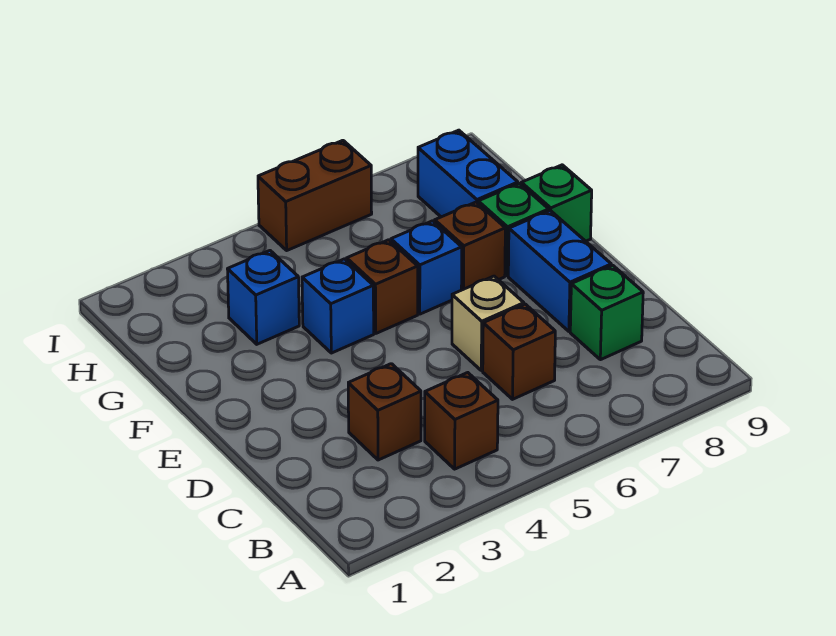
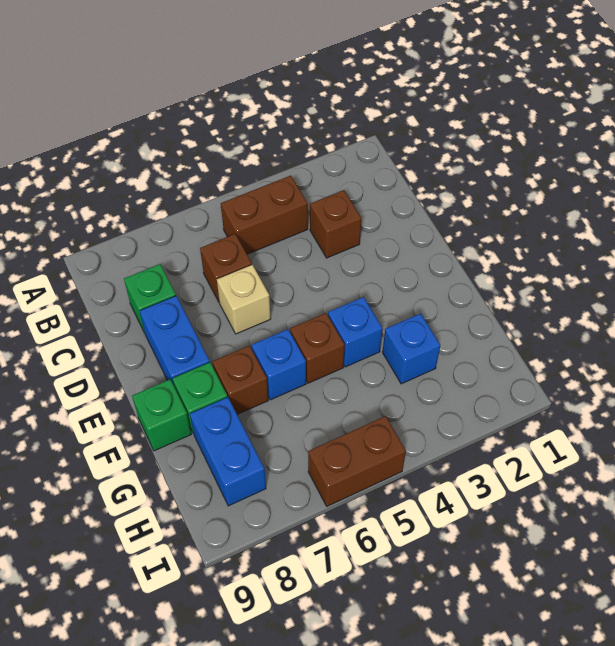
brown brick B4 level 1 -> brown brick B4:B5 level 1

